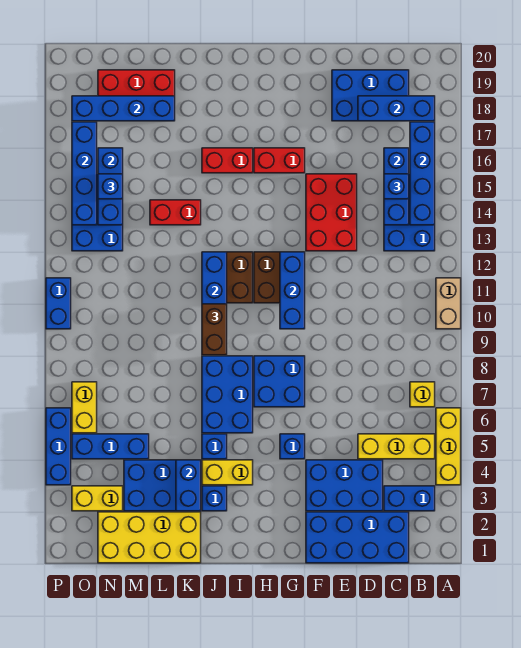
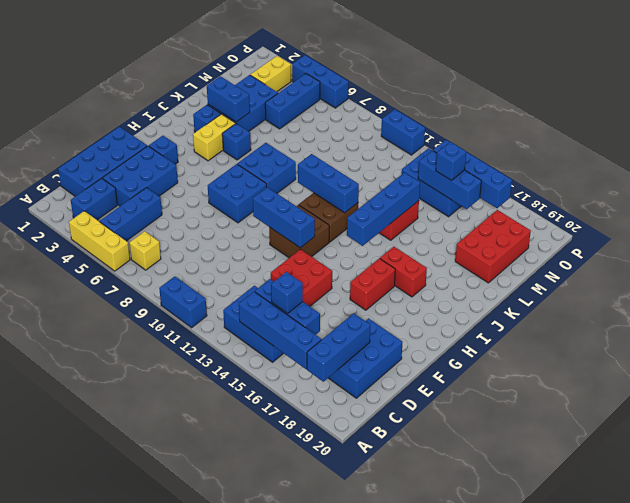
tan brick A10:A11 level 1 -> blue brick A10:A11 level 1
yellow brick B5:D5 level 1 -> blue brick B5:D5 level 1
red brick E13:F15 level 1 -> red brick E13:F14 level 1
blue brick G5 level 1 -> blue brick G3 level 1
blue brick I6:J8 level 1 -> blue brick I7:J8 level 1
red brick I16:J16 level 1 -> red brick I16:I17 level 1
brown brick J9:J10 level 3 -> none
yellow brick K1:N2 level 1 -> none
blue brick L18:O18 level 2 -> blue brick I14:L14 level 2
yellow brick O6:O7 level 1 -> none

